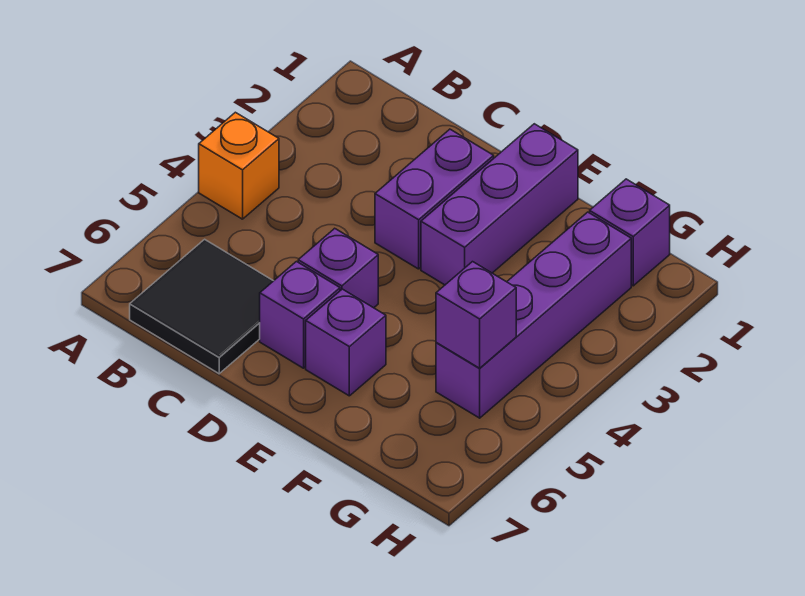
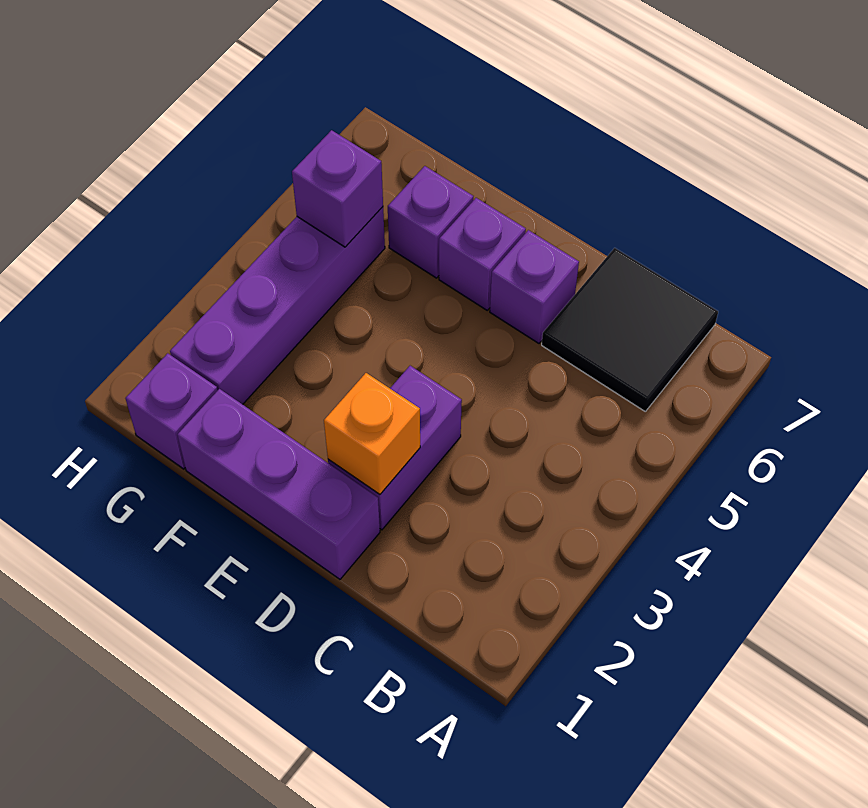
orange brick A4 level 1 -> orange brick D2 level 2
purple brick D5 level 1 -> purple brick F6 level 1
purple brick E1:E3 level 1 -> purple brick D1:F1 level 1

